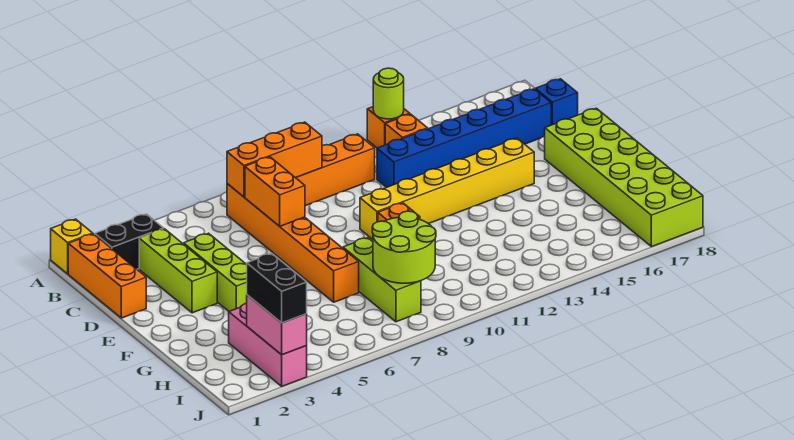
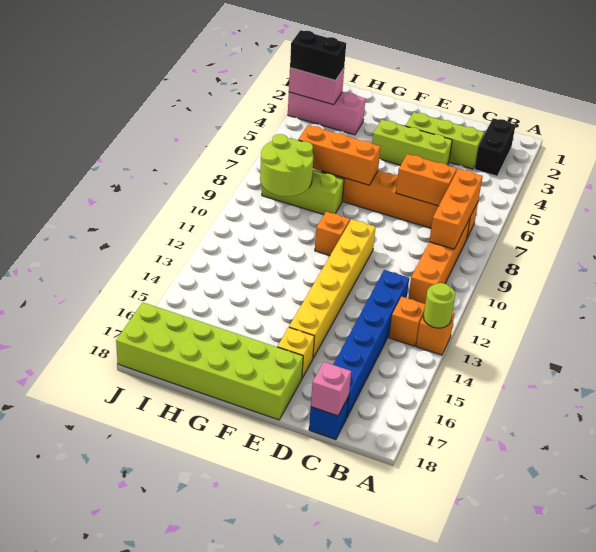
yellow brick A1 level 1 -> yellow brick E16 level 1
orange brick B1:D1 level 1 -> orange brick F7:H7 level 2
none -> pink brick C18 level 2

